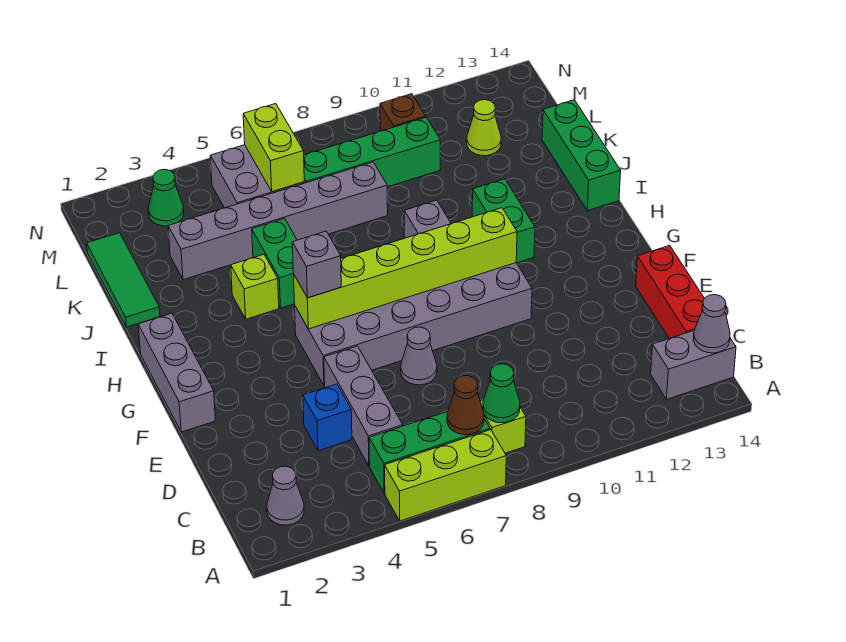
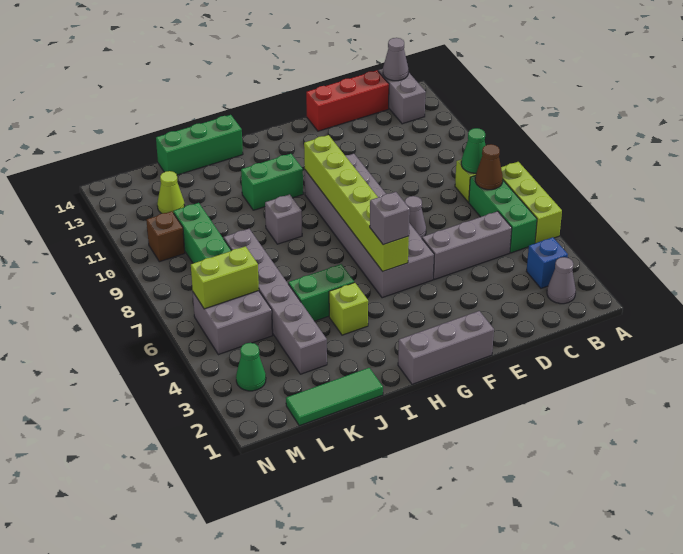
blue brick D4 level 1 -> blue brick B3 level 1

